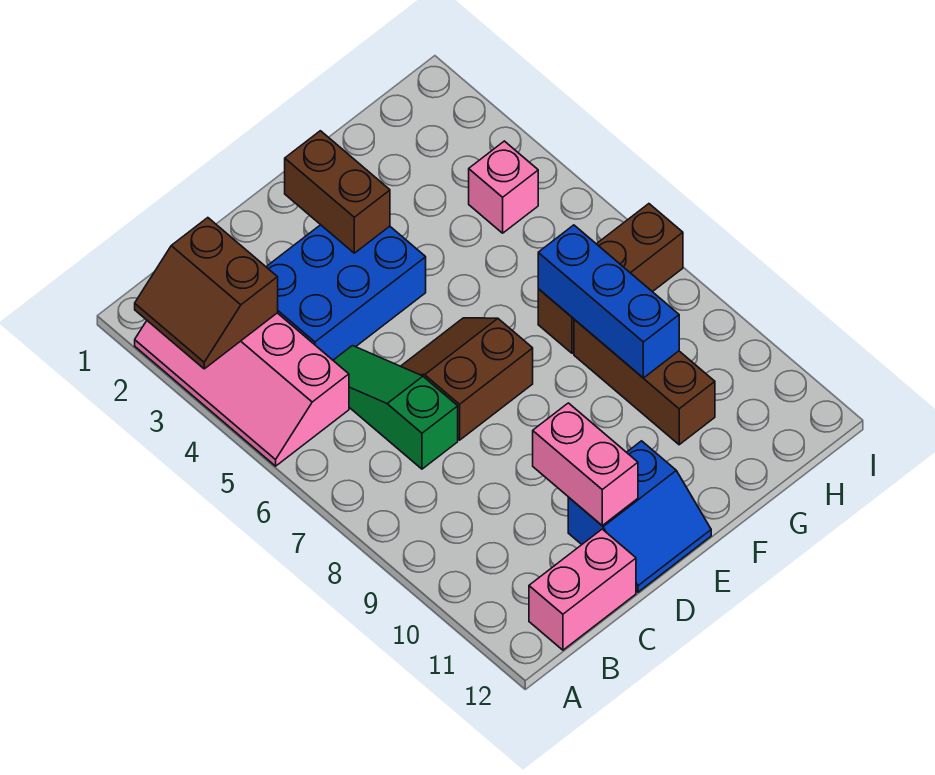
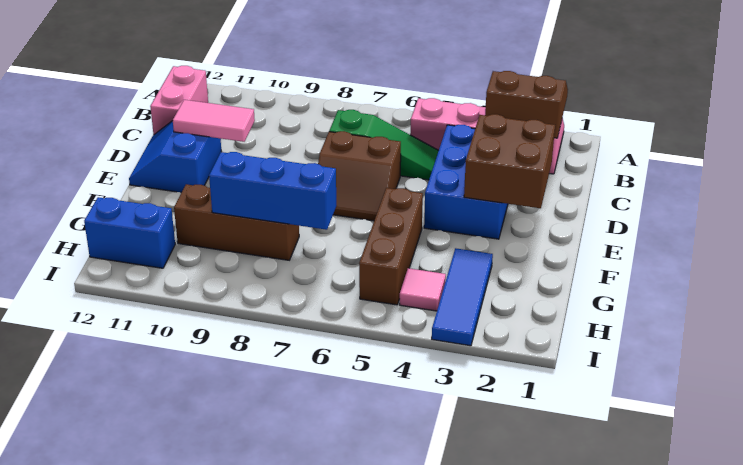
brown slope D6:E7 level 1 top 7 -> brown slope D6:E7 level 1 top D
pink brick D10:D11 level 2 -> pink tile D10:D11 level 2
brown brick E2:E3 level 2 -> brown brick D2:E3 level 2
none -> blue tile G3:I3 level 1
brown brick G7:I7 level 1 -> brown brick F5:H5 level 1
pink brick H4 level 1 -> pink tile H4 level 1
none -> blue brick H11:H12 level 1

